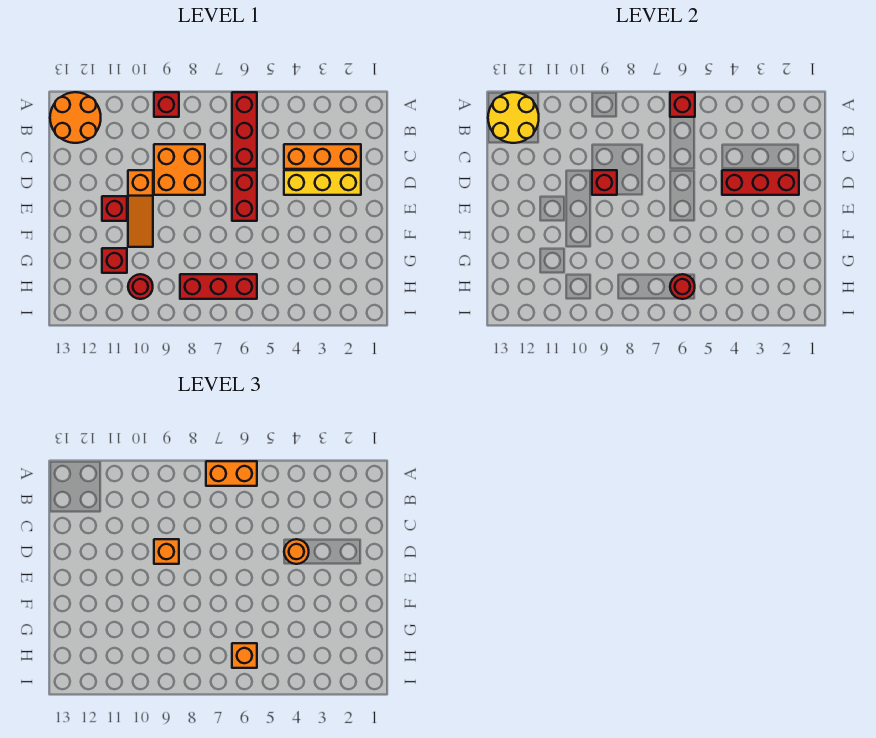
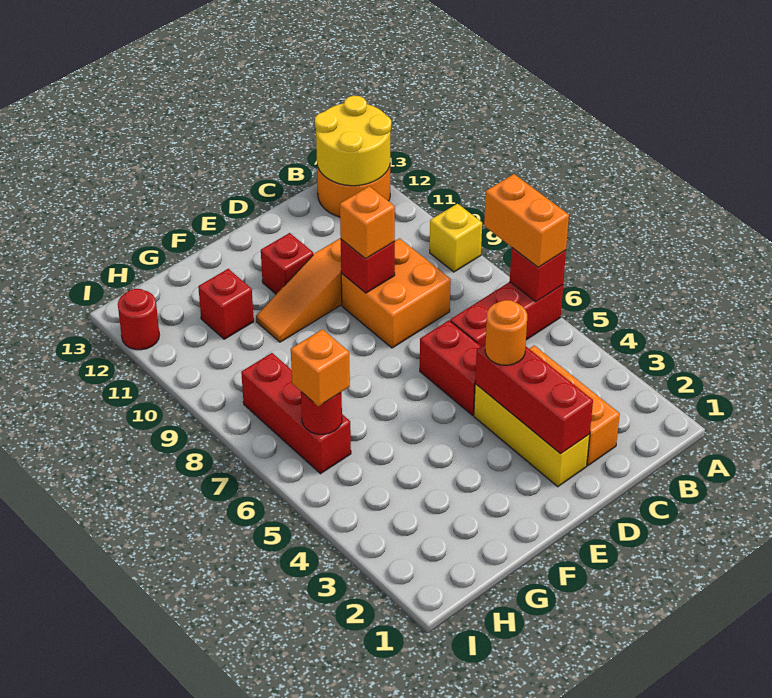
red brick A9 level 1 -> yellow brick A9 level 1
red brick D6:E6 level 1 -> red brick D5:D6 level 1
red round brick H10 level 1 -> red round brick I12 level 1

